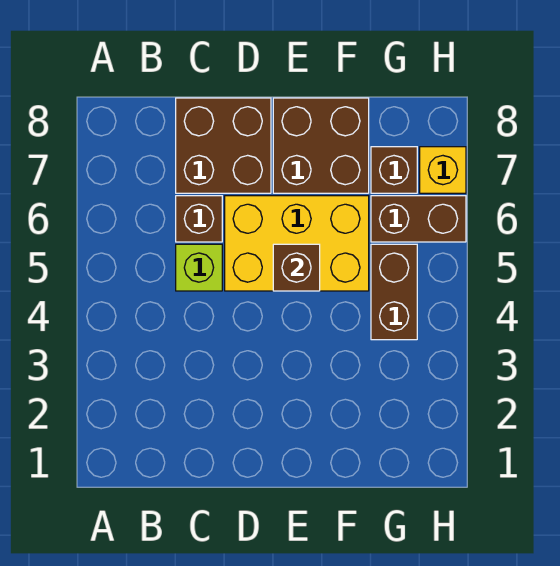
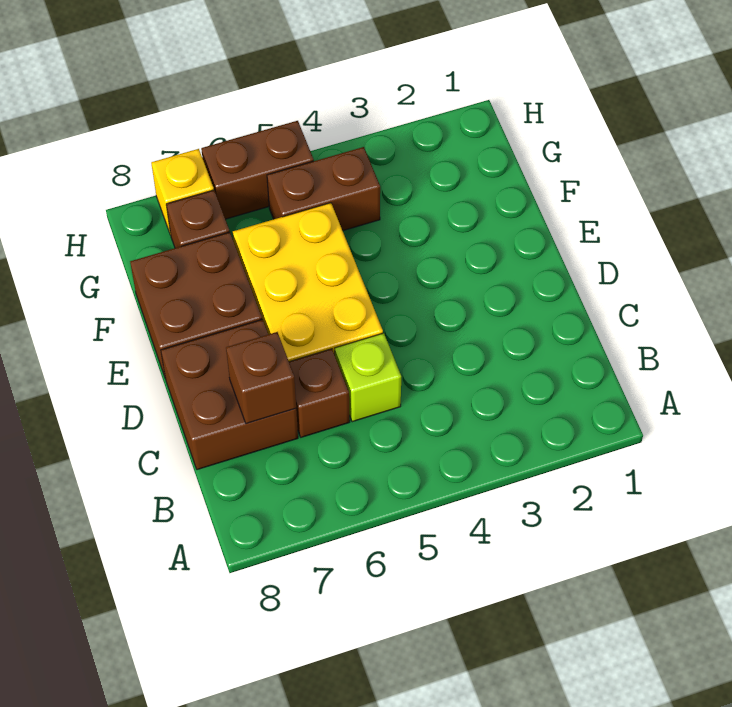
brown brick E5 level 2 -> brown brick C7 level 2
brown brick G6:H6 level 1 -> brown brick H5:H6 level 1

